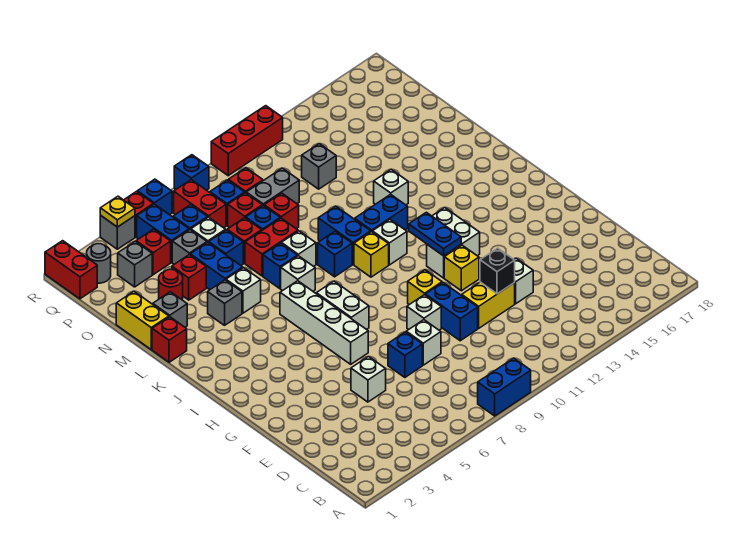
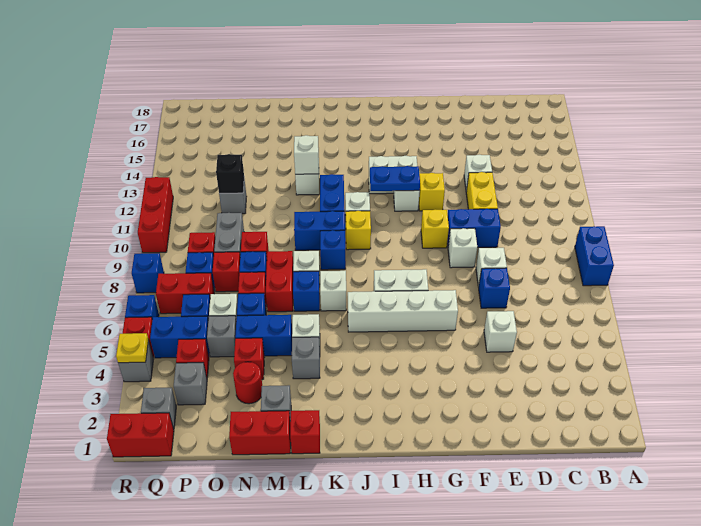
black brick E12 level 2 -> black brick O12 level 2
none -> white brick L13 level 2
yellow brick M1:N1 level 1 -> red brick M1:N1 level 1
grey round brick Q2 level 1 -> grey brick Q2 level 1

